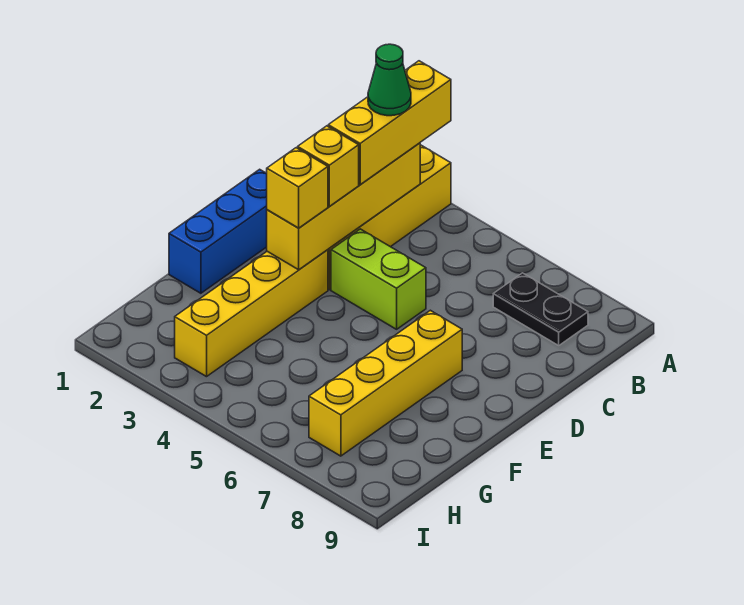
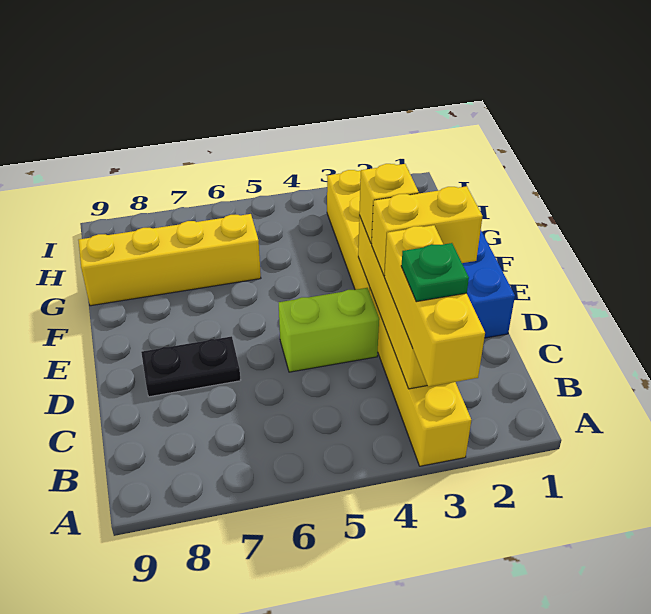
green cone B3 level 4 -> green plate B3 level 4
black plate B7:B8 level 1 -> black plate D7:D8 level 1
yellow brick D3 level 3 -> yellow brick D2:D3 level 3
yellow brick E7:H7 level 1 -> yellow brick G6:G9 level 1

